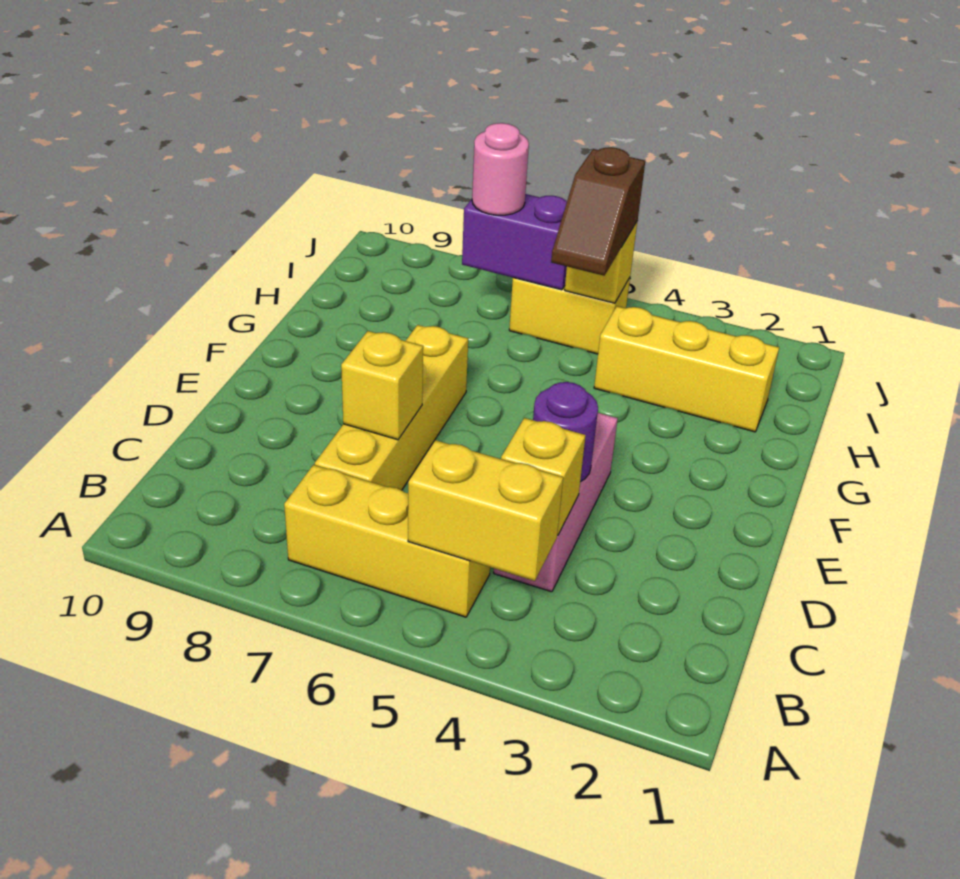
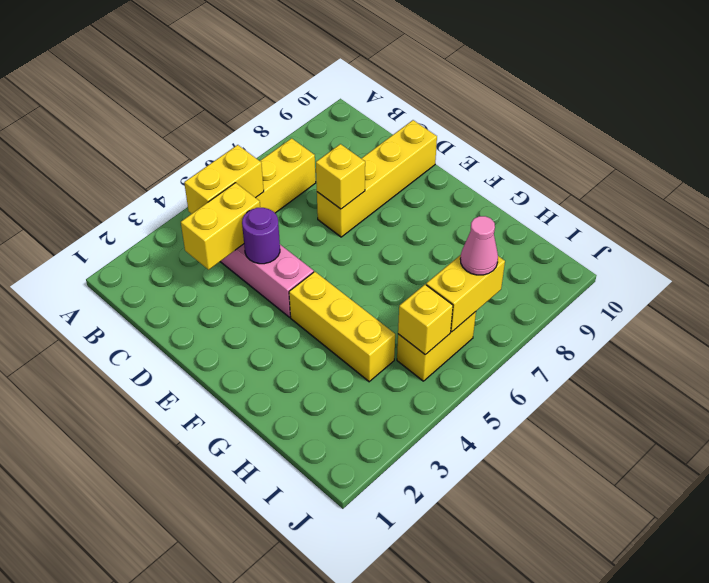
yellow brick C4 level 2 -> yellow brick C3:C4 level 2
yellow brick C7:F7 level 1 -> yellow brick D7:D10 level 1
yellow brick H2:H4 level 1 -> yellow brick F4:H4 level 1
brown slope H5:I5 level 3 top I -> none
purple brick I6:I7 level 2 -> yellow brick I6:I7 level 2
pink round brick I7 level 3 -> pink cone I7 level 3

